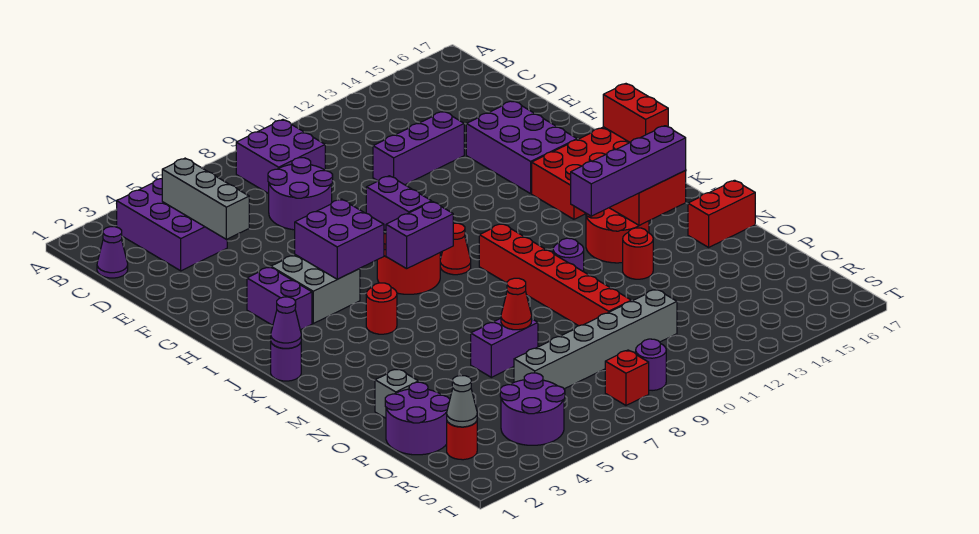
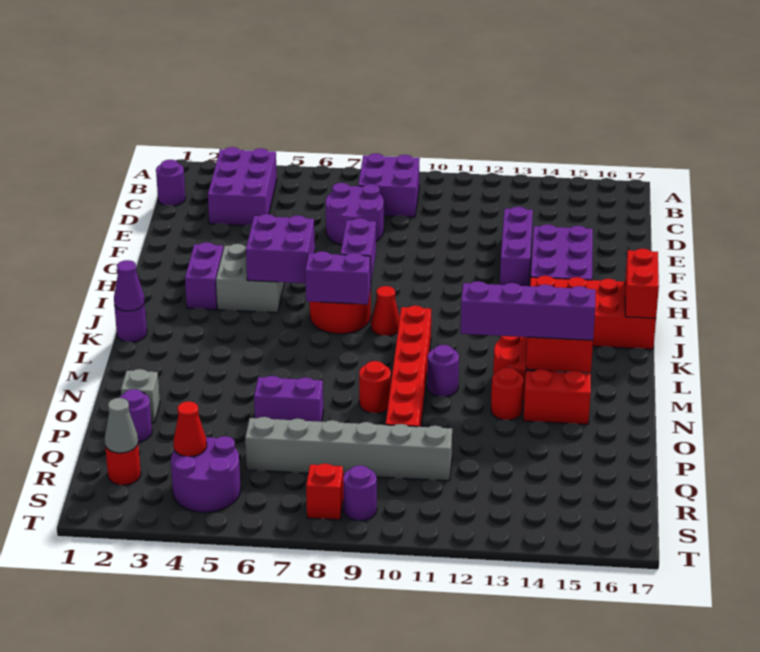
purple cone C1 level 1 -> purple round brick C1 level 1
grey brick C4:E4 level 2 -> none
purple brick E11:E13 level 1 -> purple brick E13:G13 level 1
red round brick K5 level 1 -> red round brick N9 level 1
red brick N16:N17 level 1 -> red brick N14:N15 level 1
red cone O7 level 2 -> red cone R4 level 2
purple round brick P1:Q2 level 1 -> purple round brick P2 level 1

